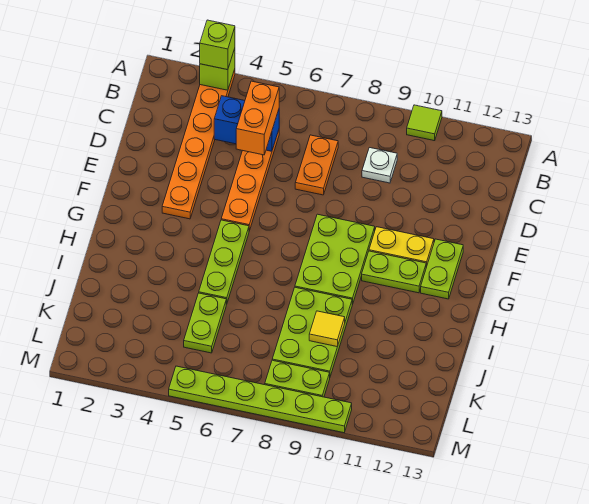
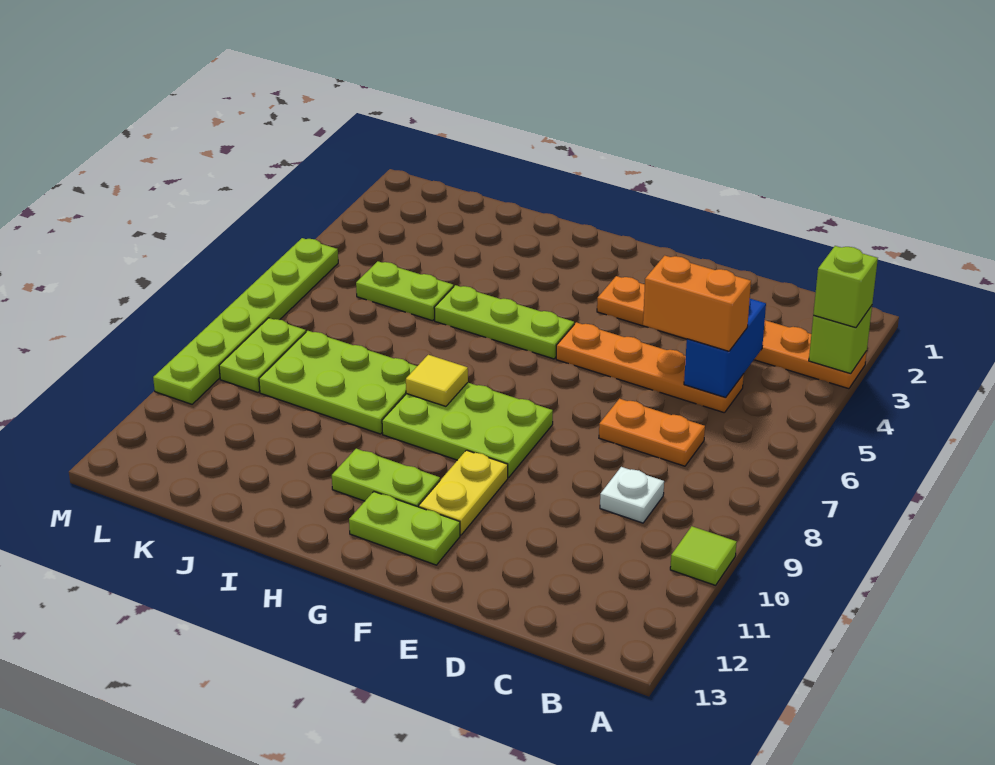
lime plate G10:G11 level 1 -> lime plate G11:H11 level 1
yellow tile J9 level 2 -> yellow tile H8 level 2

